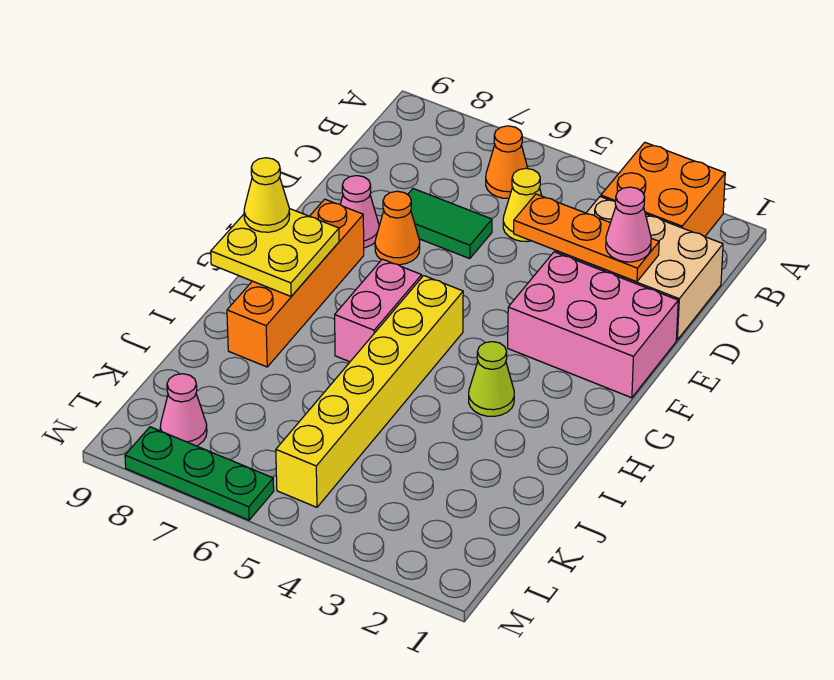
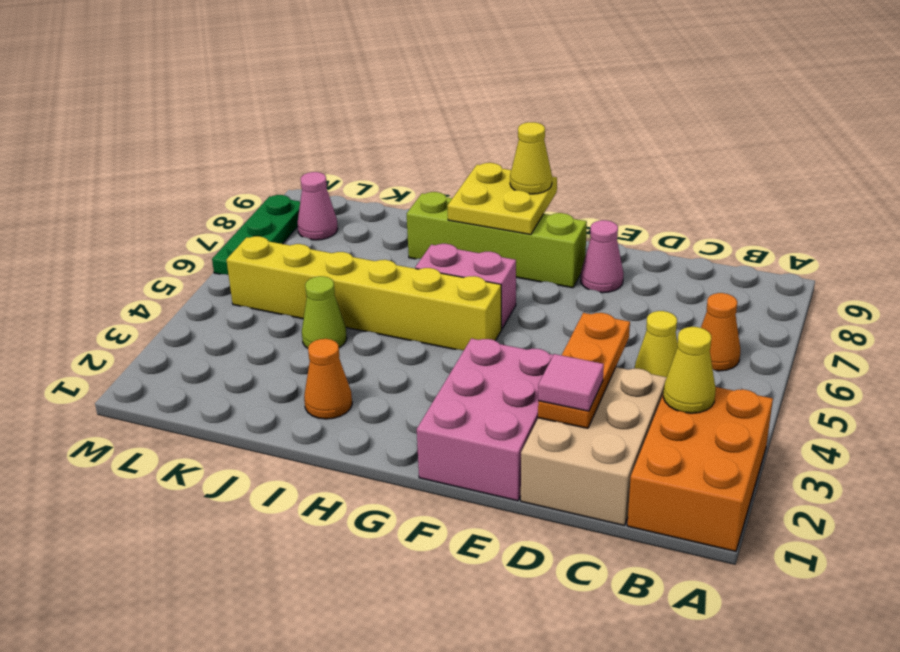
orange brick A2:B3 level 1 -> orange brick A1:B3 level 1
none -> yellow cone B3 level 2
pink cone D2 level 3 -> pink tile D2 level 3
green tile D6:D7 level 1 -> none
orange cone E7 level 1 -> orange cone I2 level 1
orange brick F8:I8 level 1 -> lime brick F8:I8 level 1
lime cone H3 level 1 -> lime cone J4 level 1

